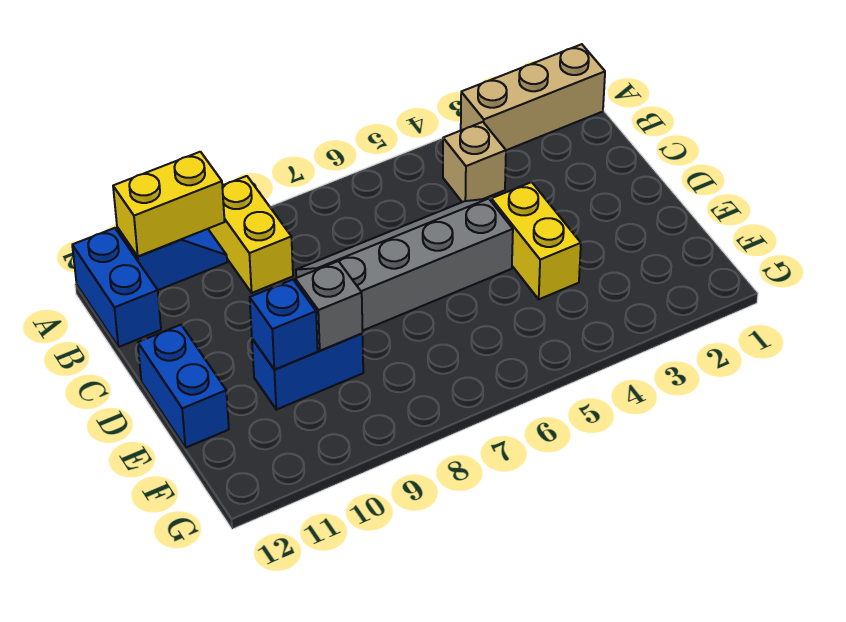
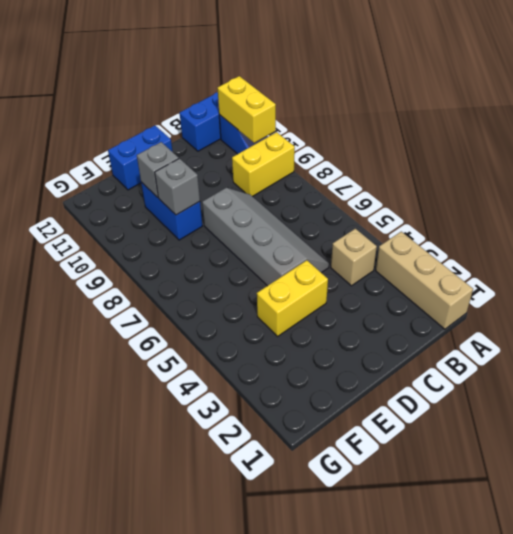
blue brick E10 level 2 -> grey brick E10 level 2

